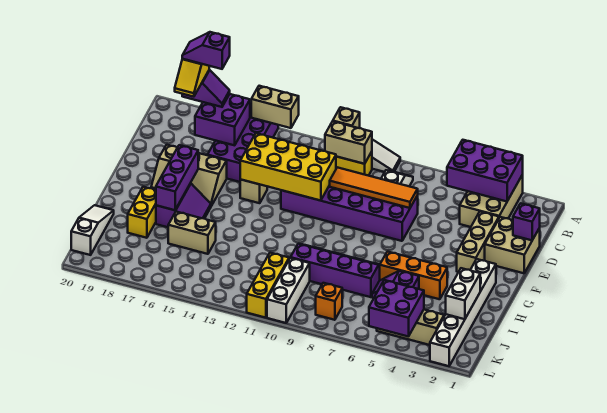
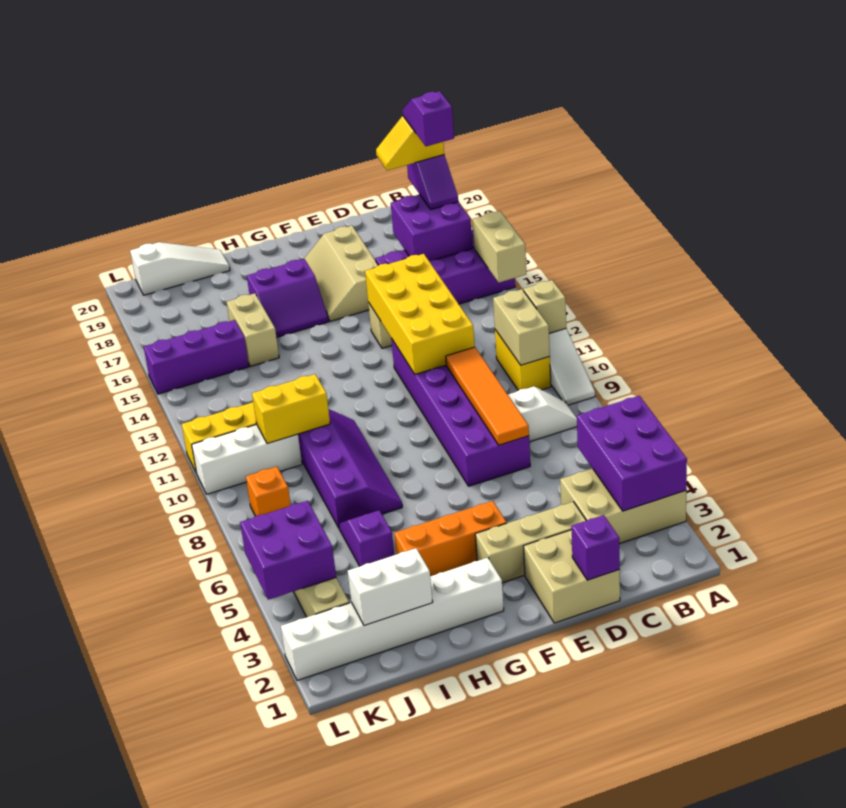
purple brick F17:H17 level 2 -> purple brick J15:L15 level 1
orange brick H4:H6 level 1 -> orange brick F4:H4 level 1
yellow brick H18:I18 level 1 -> yellow brick I10:J10 level 2

